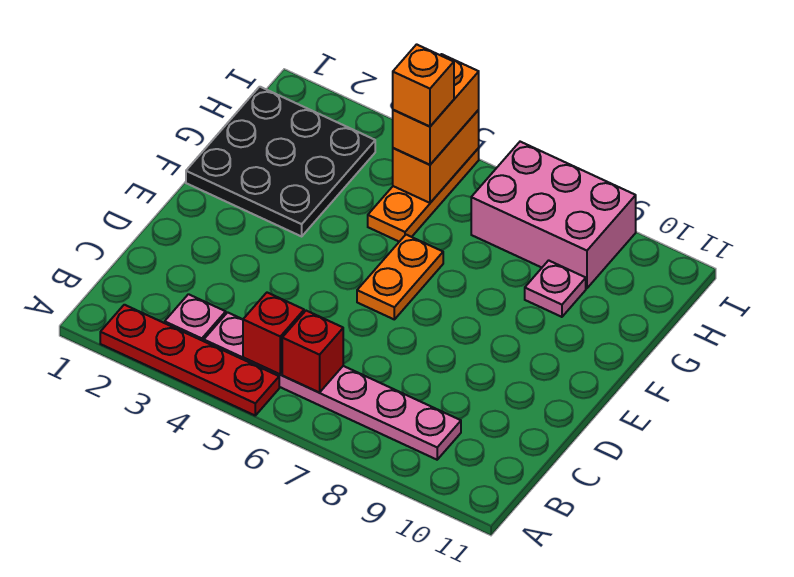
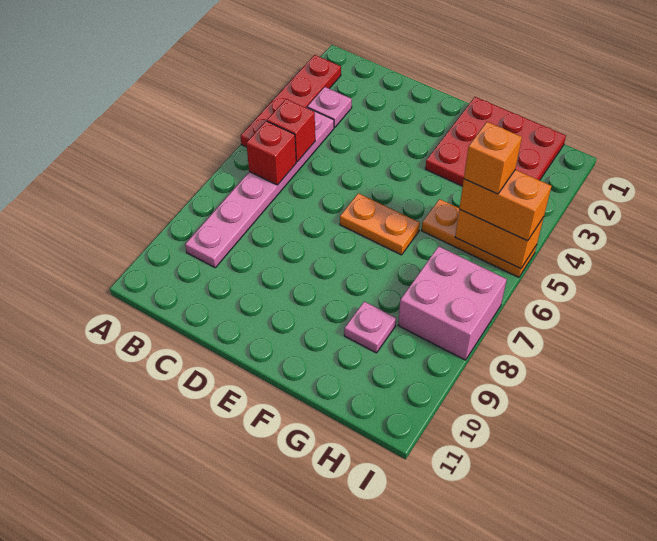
black plate F1:H3 level 1 -> red plate F1:H3 level 1
pink brick H7:I9 level 1 -> pink brick H7:I8 level 1

